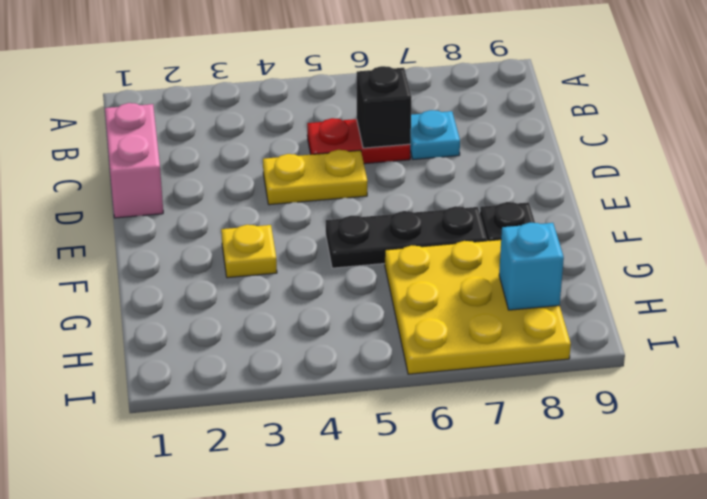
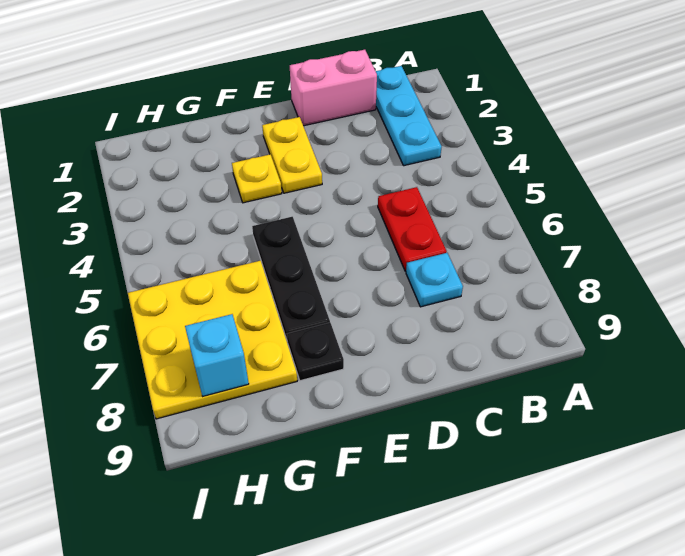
none -> cyan plate B1:B3 level 1
black brick C6 level 2 -> none
yellow plate D4:D5 level 1 -> yellow plate E2:E3 level 1

